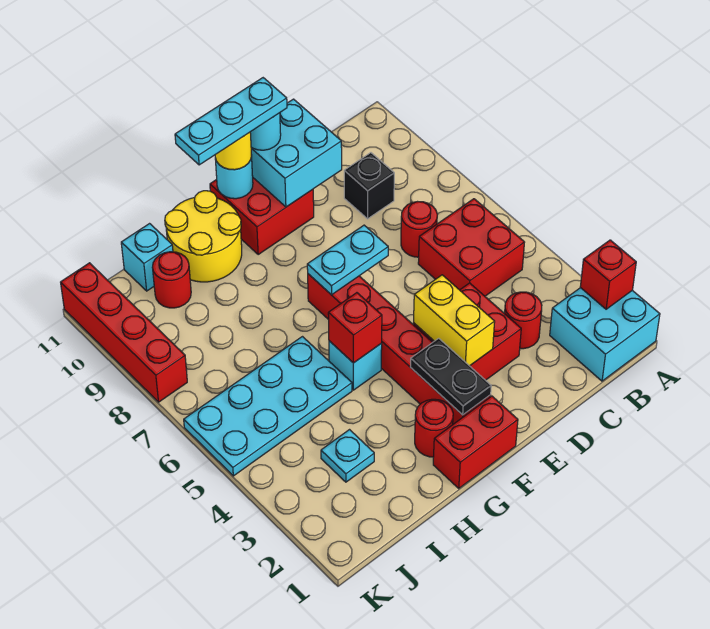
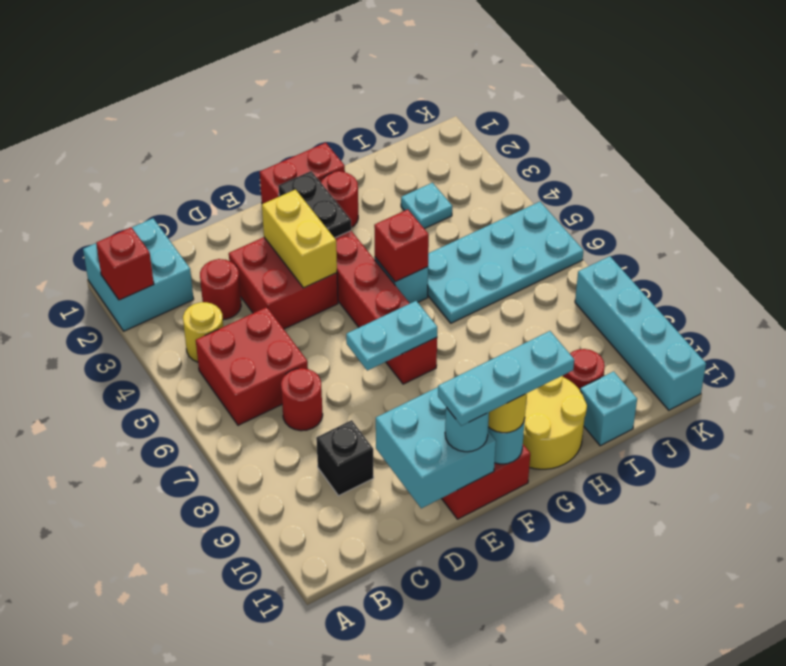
none -> yellow round brick B4 level 1
red brick K8:K11 level 1 -> cyan brick K8:K11 level 1

